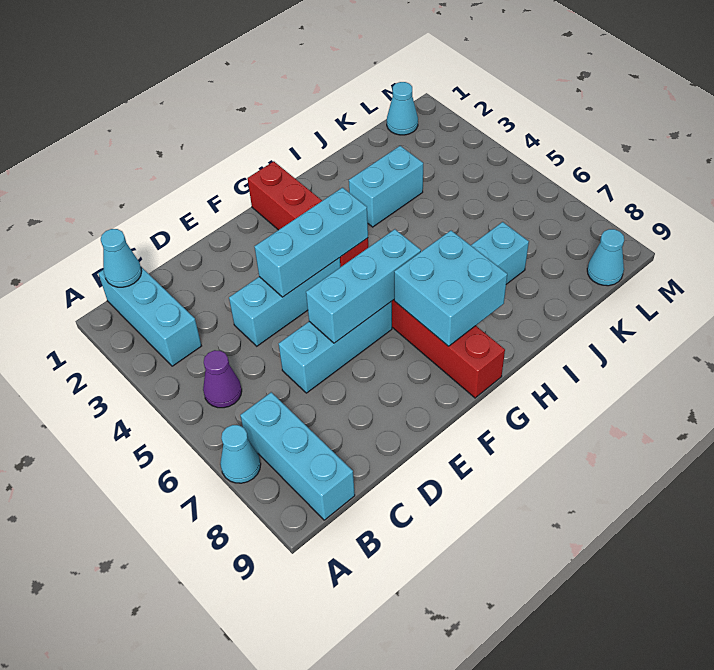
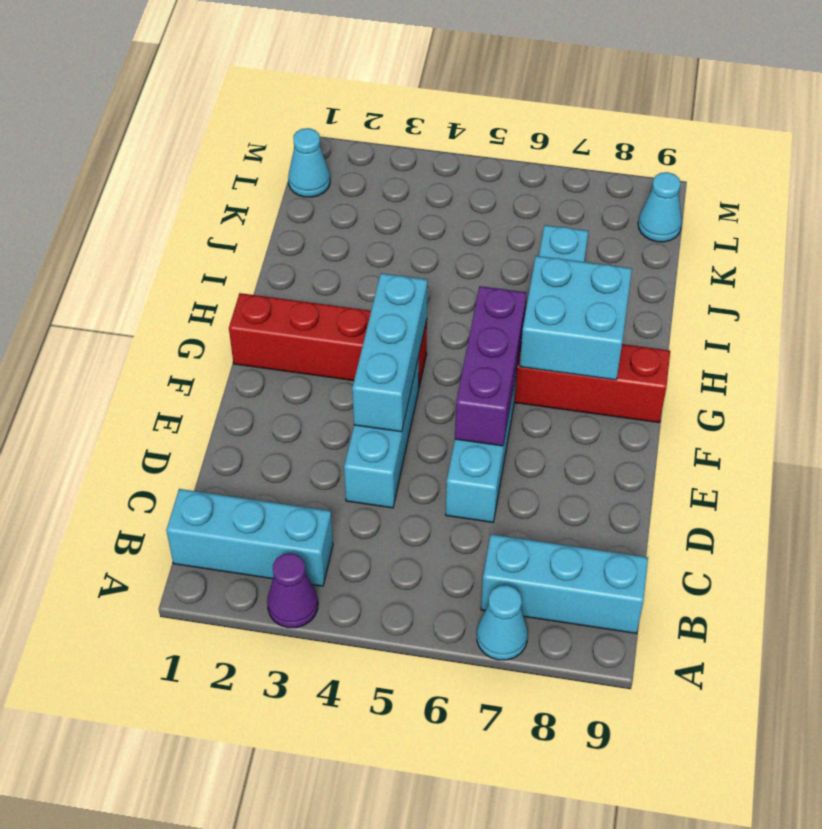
cyan cone B1 level 2 -> none
purple cone B5 level 1 -> purple cone A3 level 1
cyan brick E6:G6 level 2 -> purple brick E6:G6 level 2
cyan brick I3:J3 level 1 -> none

